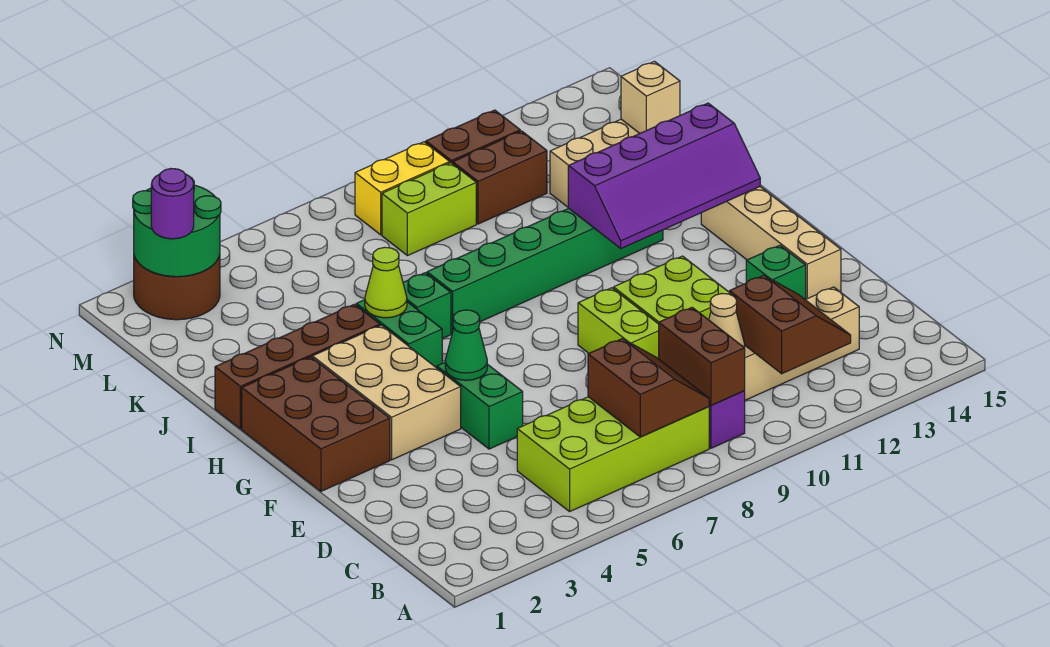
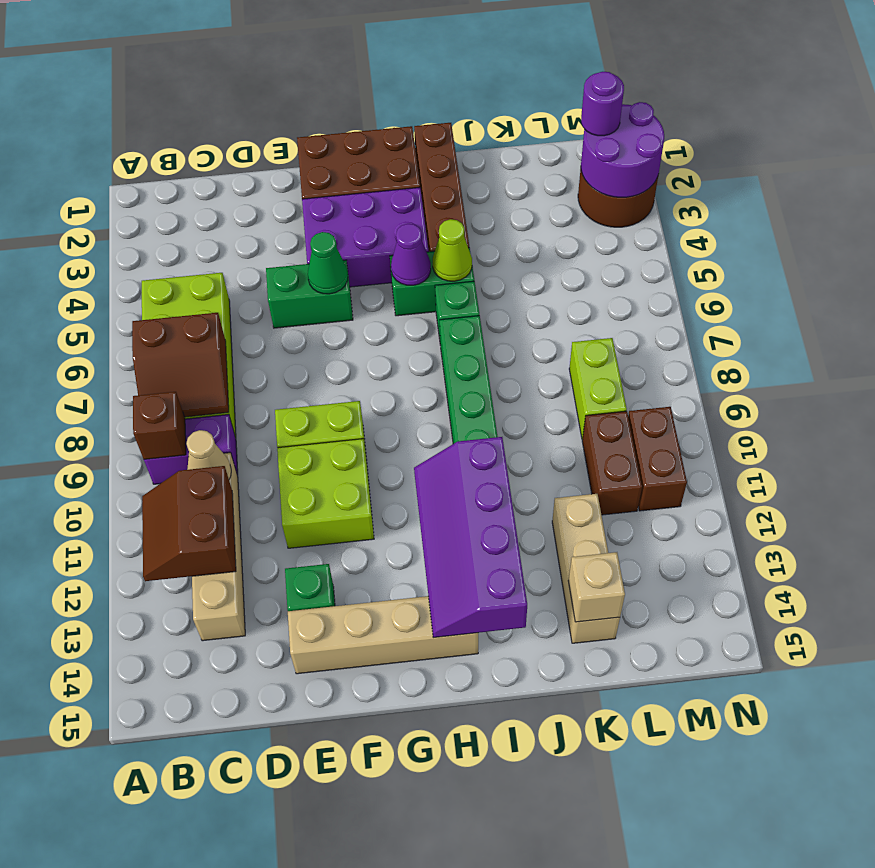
brown brick B9:C9 level 2 -> brown brick B9 level 2
brown slope B11:C12 level 2 top 11 -> brown slope B11:C12 level 2 top C
tan brick F3:H4 level 1 -> purple brick F3:H4 level 1
none -> purple cone H5 level 2
green round brick M2:N3 level 2 -> purple round brick M2:N3 level 2
yellow brick M8:M9 level 1 -> none

